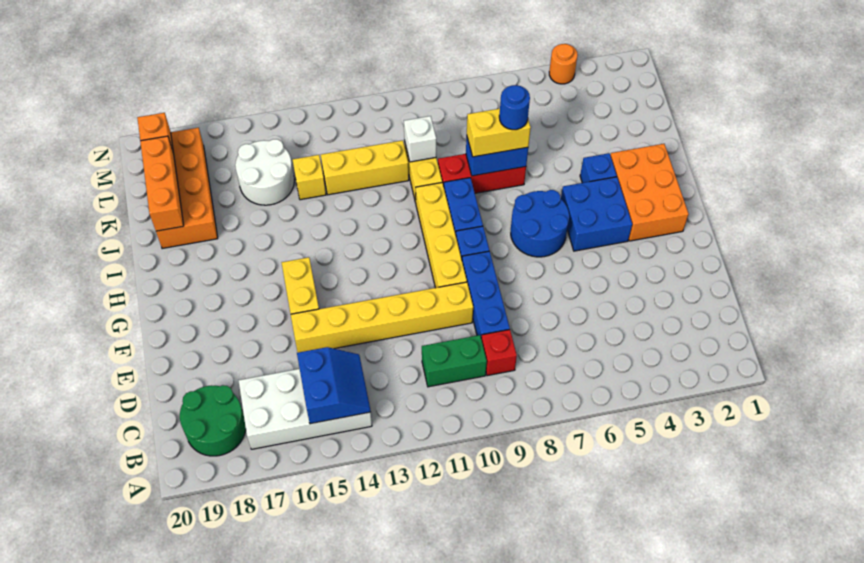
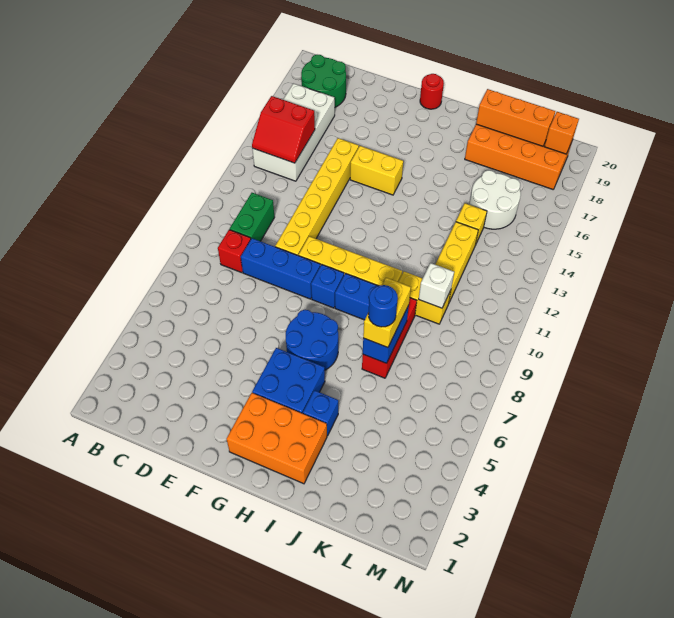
blue slope B14:C15 level 2 top 15 -> red slope B14:C15 level 2 top 15
none -> red round brick G20 level 1
orange round brick N4 level 1 -> none

